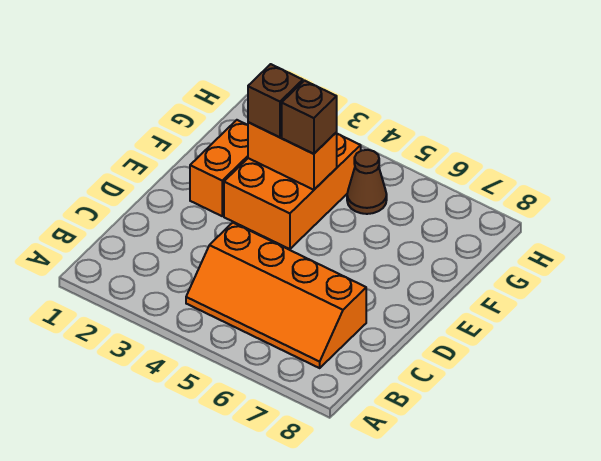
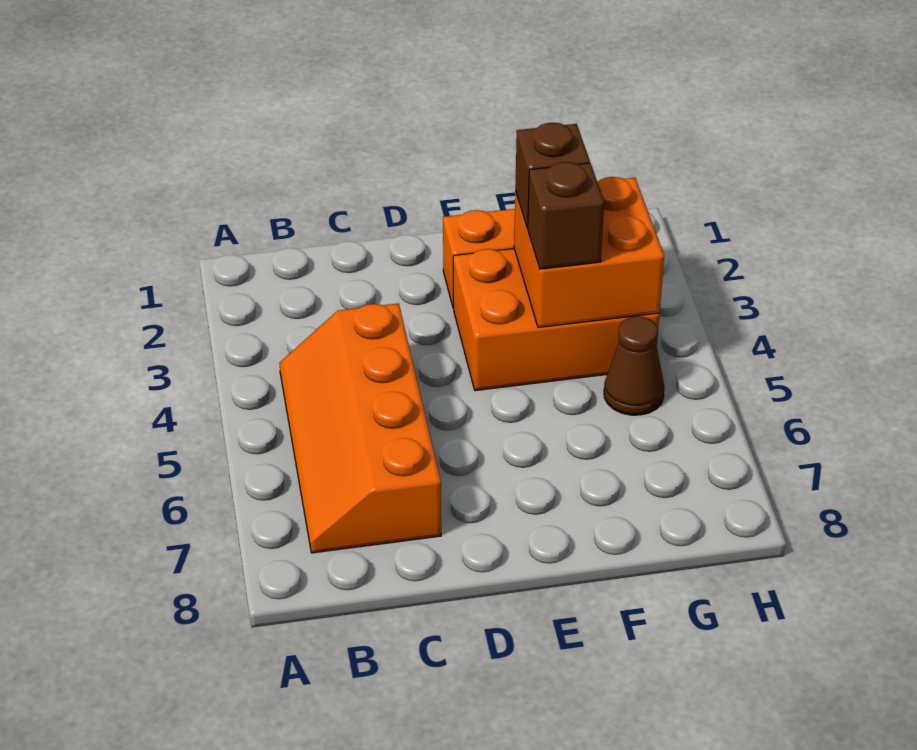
orange brick F3:F4 level 2 -> orange brick F3:G4 level 2

